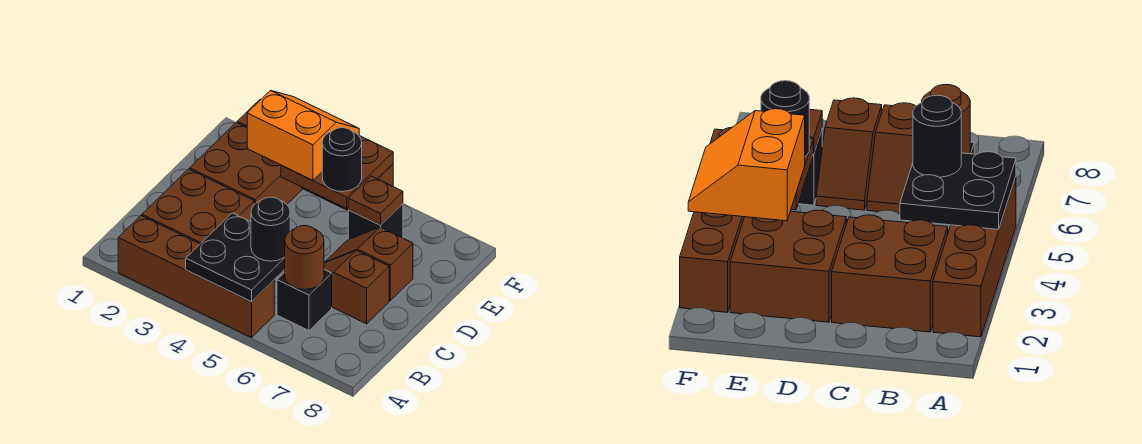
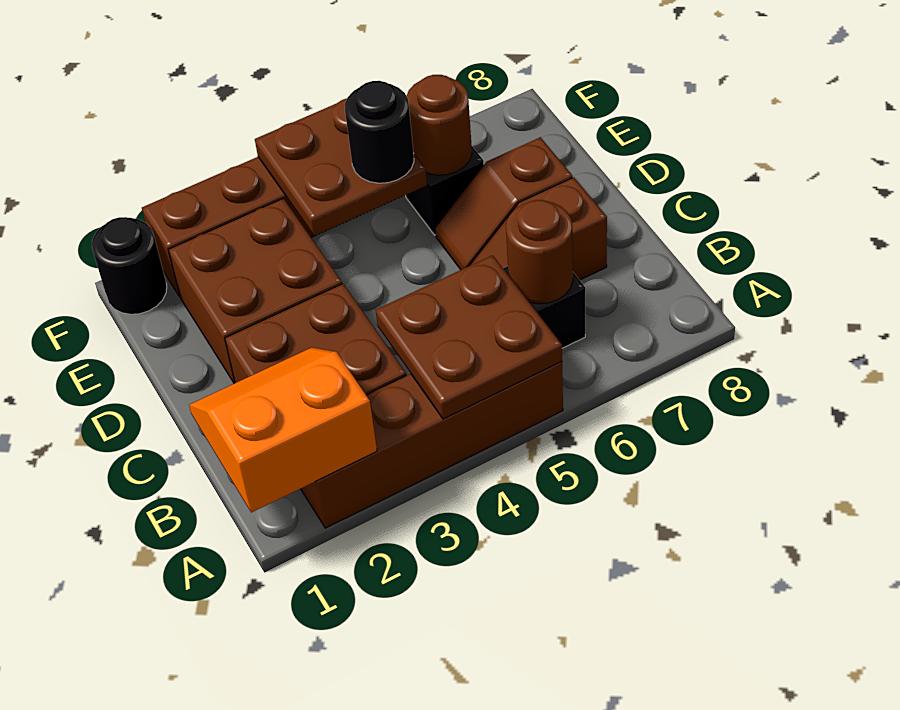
black plate A4:B5 level 2 -> brown plate A4:B5 level 2
black round brick B5 level 3 -> black round brick F1 level 1
orange slope E3:F4 level 3 top E -> orange slope A1:B2 level 2 top A
brown plate E6 level 2 -> brown round brick E6 level 2

